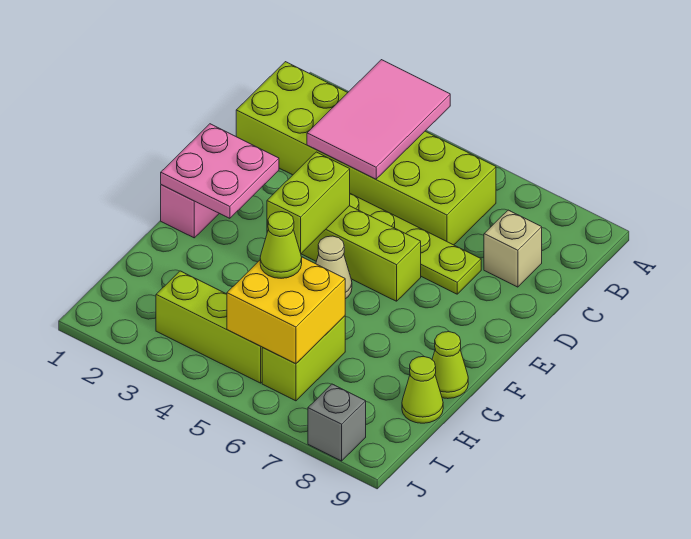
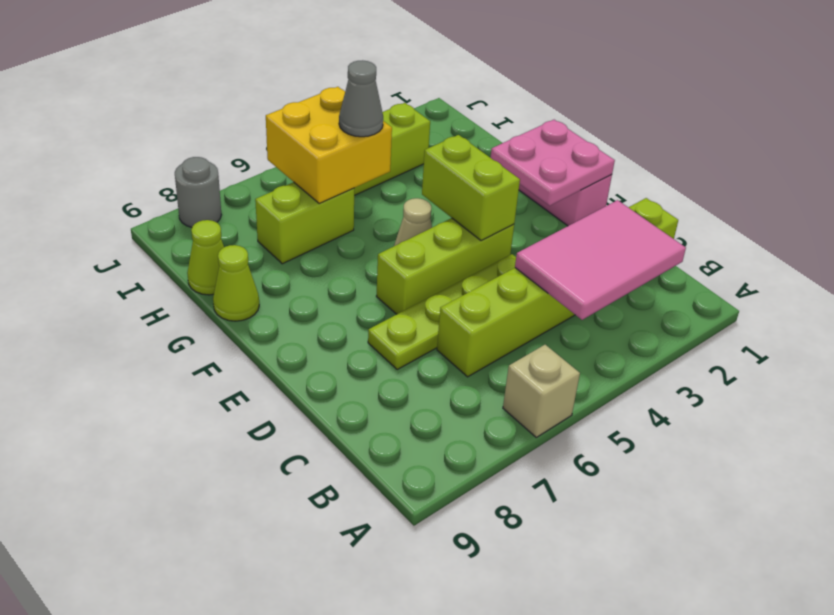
pink tile A3:C4 level 2 -> pink tile B2:C4 level 2
lime brick B1:C6 level 1 -> lime brick C1:C6 level 1
tan brick C8 level 1 -> tan brick A6 level 1
lime cone H5 level 3 -> grey cone H5 level 3
lime brick H6:I6 level 1 -> lime brick H6:H7 level 1
grey brick J8 level 1 -> grey round brick J8 level 1

